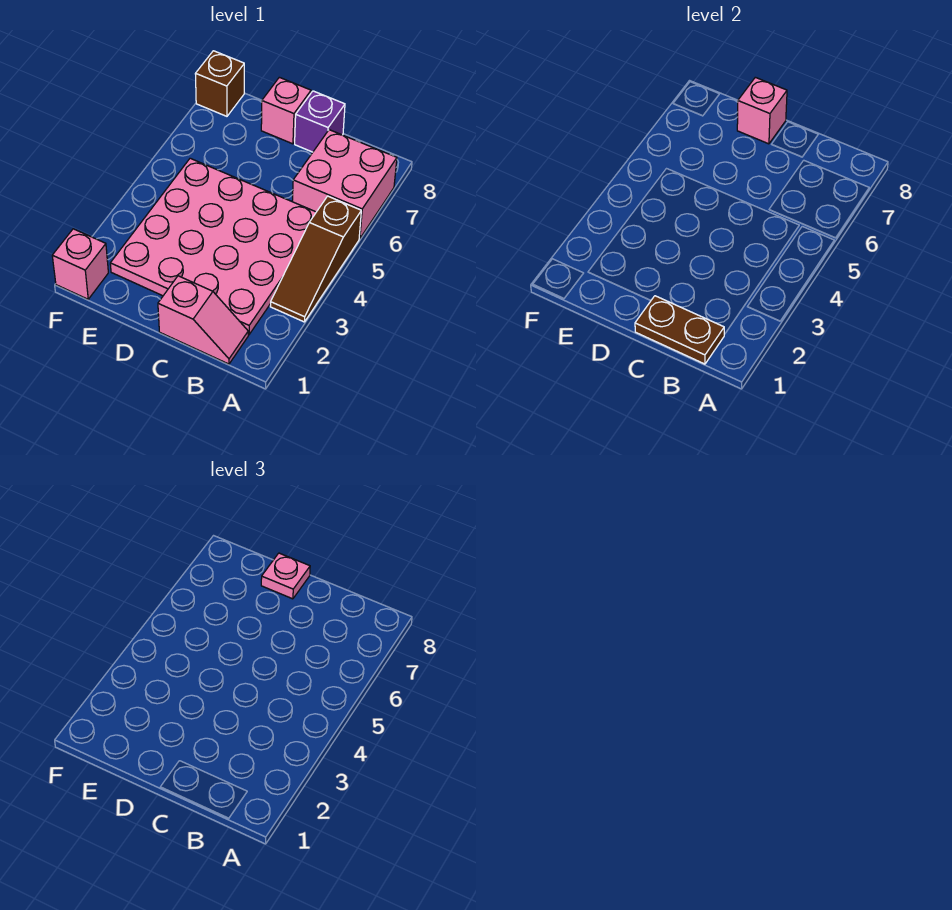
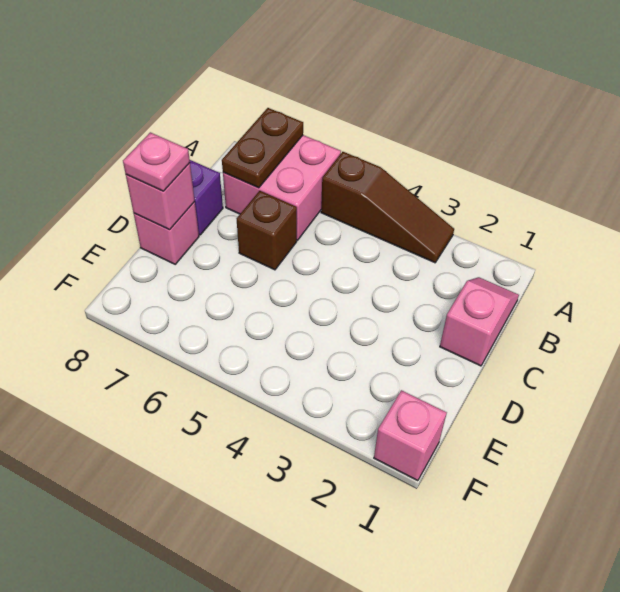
brown plate B1:C1 level 2 -> brown plate A7:B7 level 2
pink plate B2:E5 level 1 -> none
brown brick F8 level 1 -> brown brick C6 level 1

